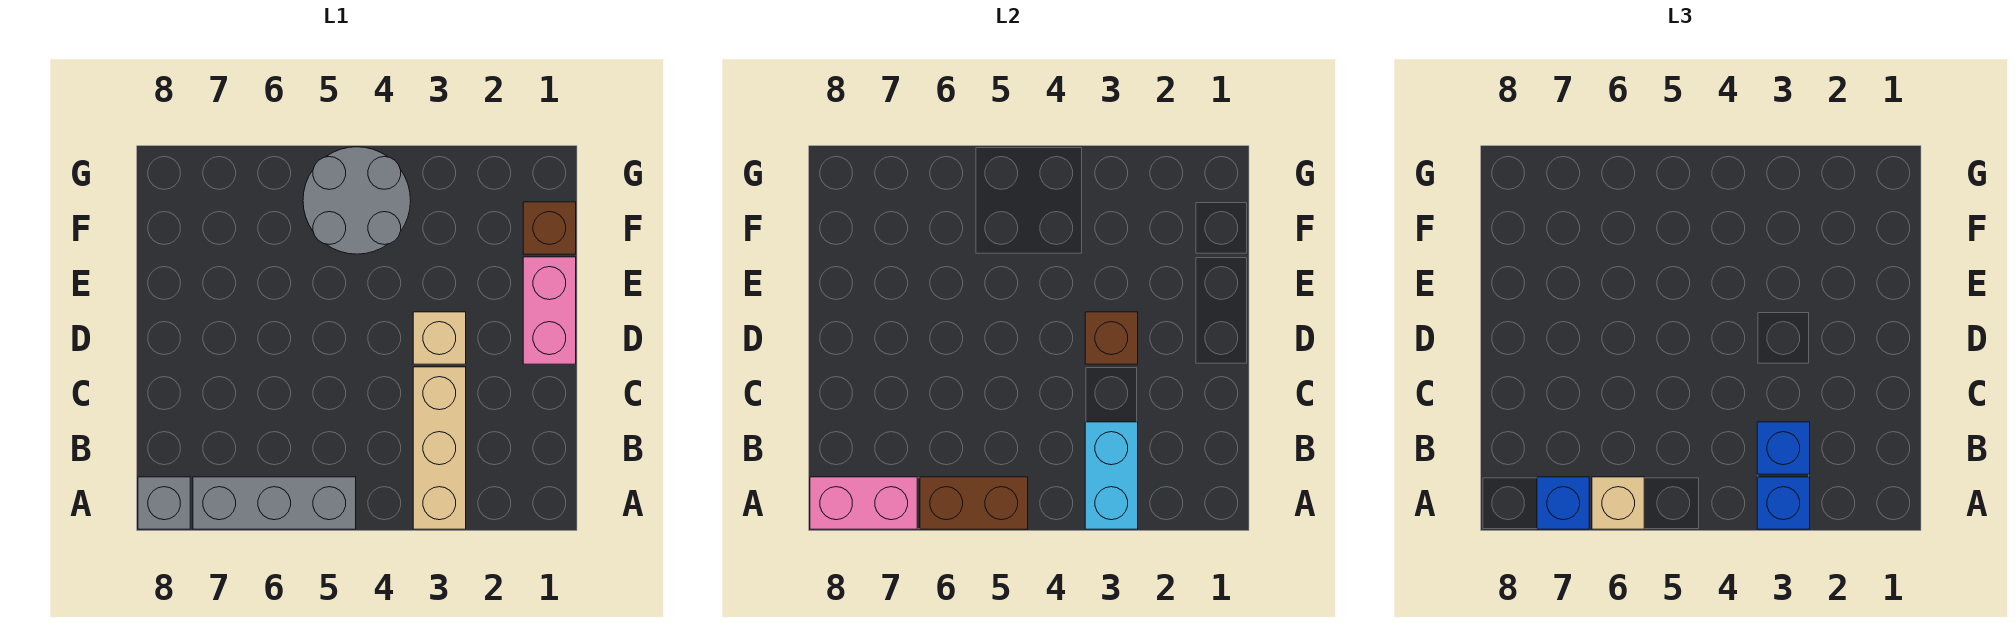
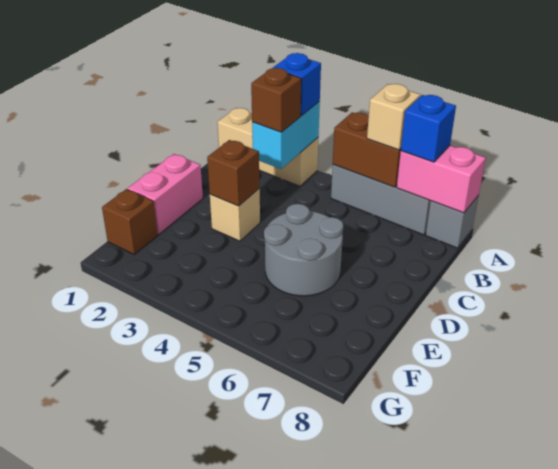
tan brick A3:C3 level 1 -> tan brick A1:A3 level 1
blue brick B3 level 3 -> brown brick B3 level 3
grey round brick F4:G5 level 1 -> grey round brick D5:E6 level 1

